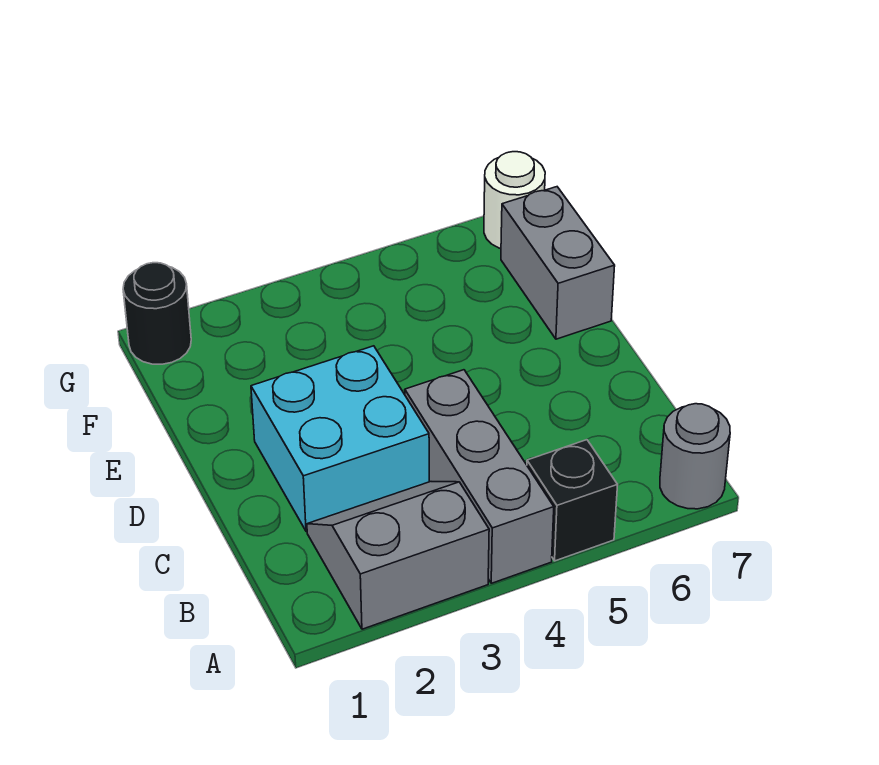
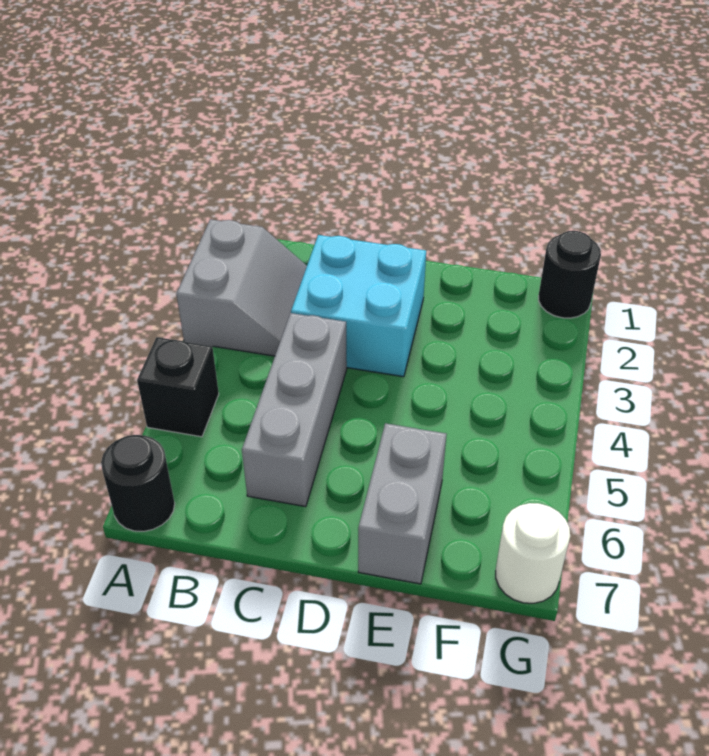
grey brick A4:C4 level 1 -> grey brick C4:C6 level 1
grey round brick A7 level 1 -> black round brick A7 level 1
grey brick E7:F7 level 1 -> grey brick E6:E7 level 1

